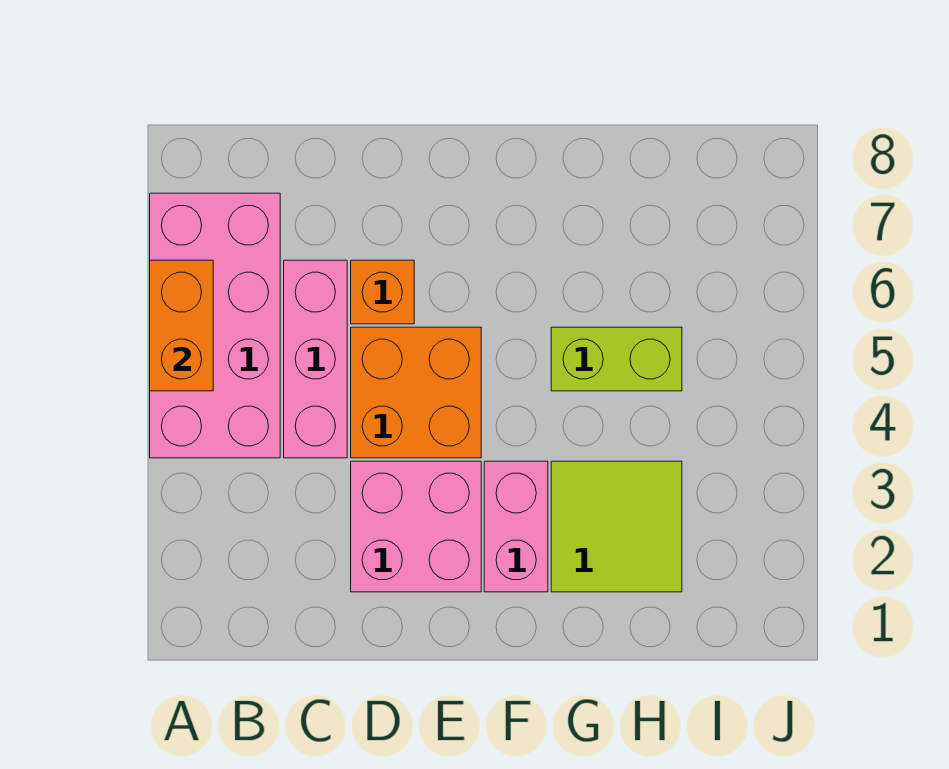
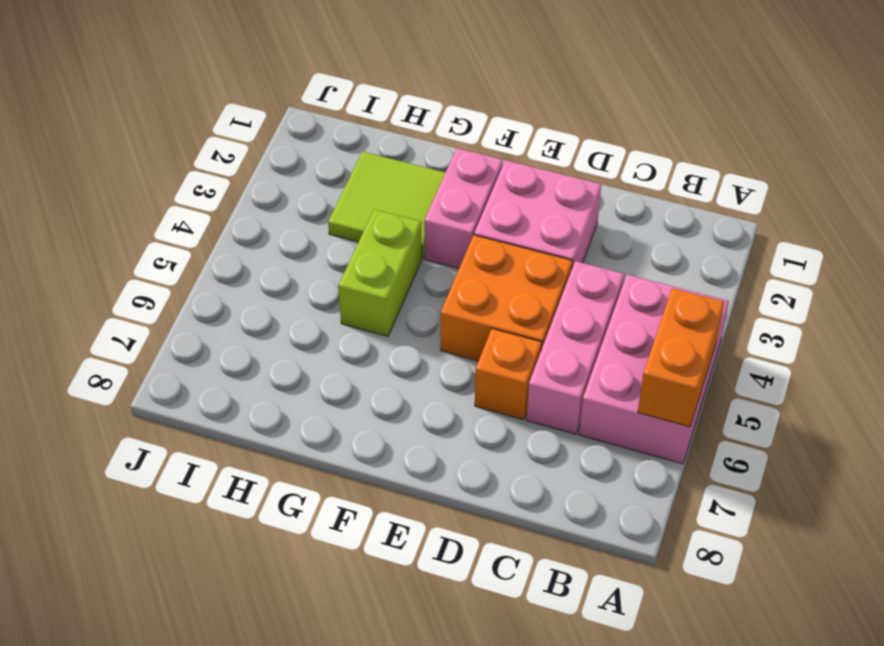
pink brick A4:B7 level 1 -> pink brick A4:B6 level 1
lime brick G5:H5 level 1 -> lime brick G4:G5 level 1

